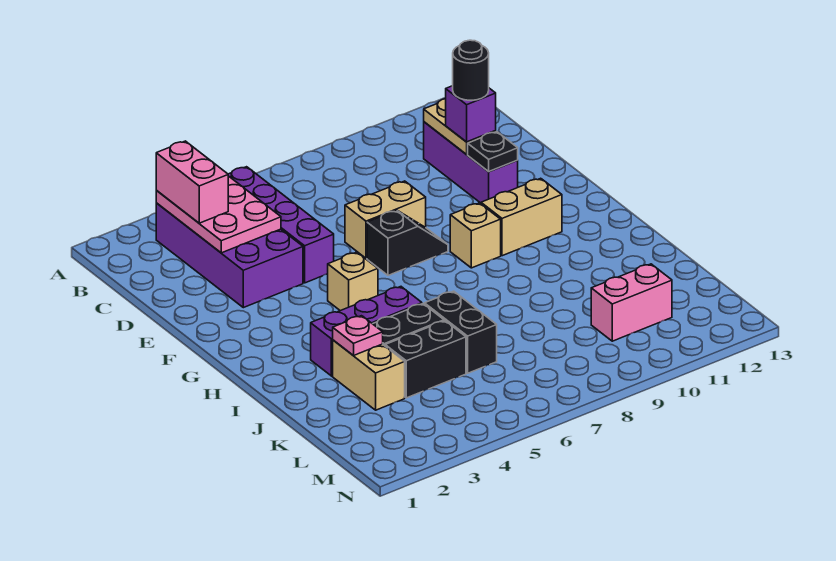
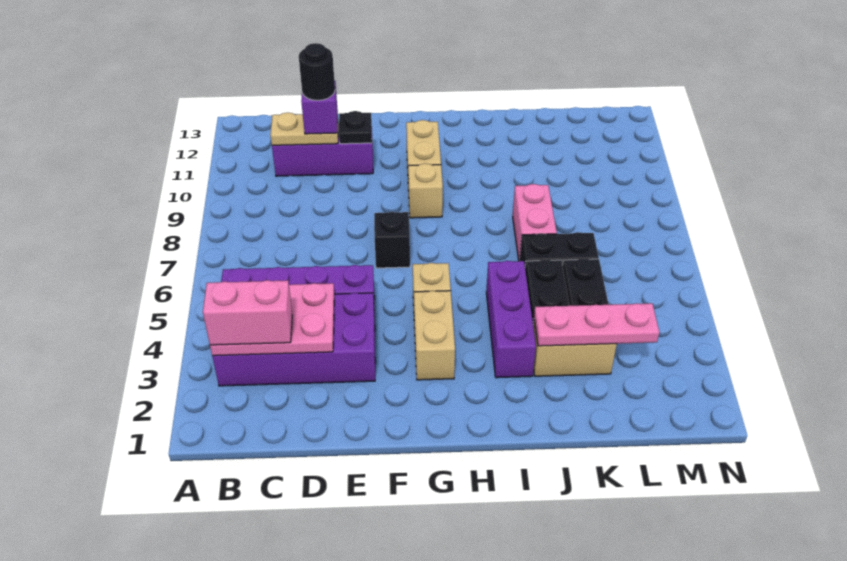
tan brick E7:E8 level 1 -> tan brick G3:G4 level 1
pink plate J3 level 2 -> pink plate J3:L3 level 2
pink brick L10:L11 level 1 -> pink brick J7:J8 level 1

